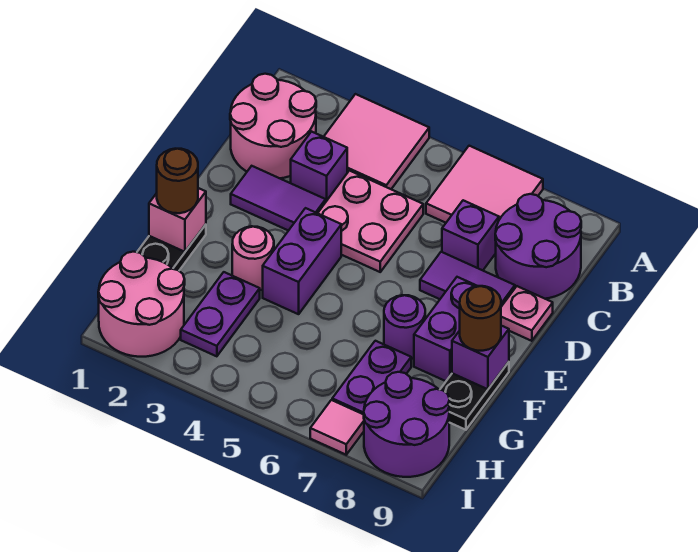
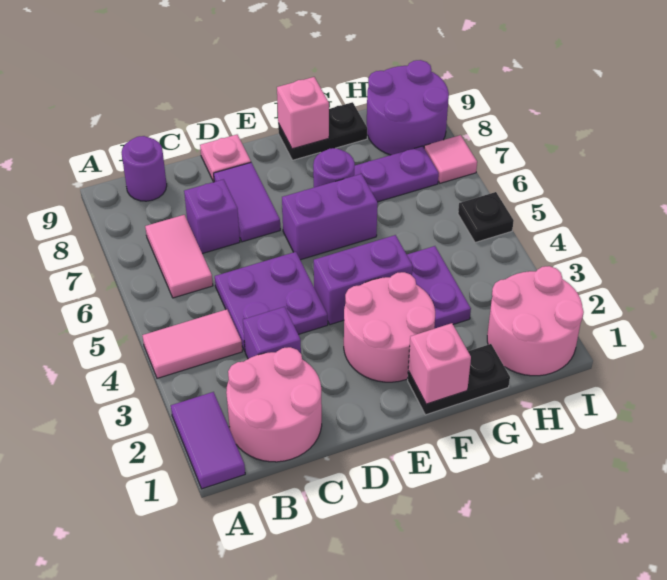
pink tile A3:B4 level 1 -> pink tile A4:B4 level 1
pink tile A6:B7 level 1 -> pink tile B6:B7 level 1
purple round brick B8:C9 level 1 -> purple round brick B9 level 1
pink plate C4:D5 level 1 -> purple plate C4:D5 level 1
purple tile D2:D3 level 1 -> purple tile A1:A2 level 1
purple brick E8:F8 level 1 -> purple brick E6:F6 level 1
brown round brick F1 level 3 -> none
pink round brick F3 level 1 -> pink round brick E2:F3 level 1
purple brick F9 level 2 -> pink brick F9 level 2
brown round brick F9 level 3 -> none
purple plate G3:H3 level 1 -> purple plate G3:G4 level 1
none -> black plate I5 level 1

